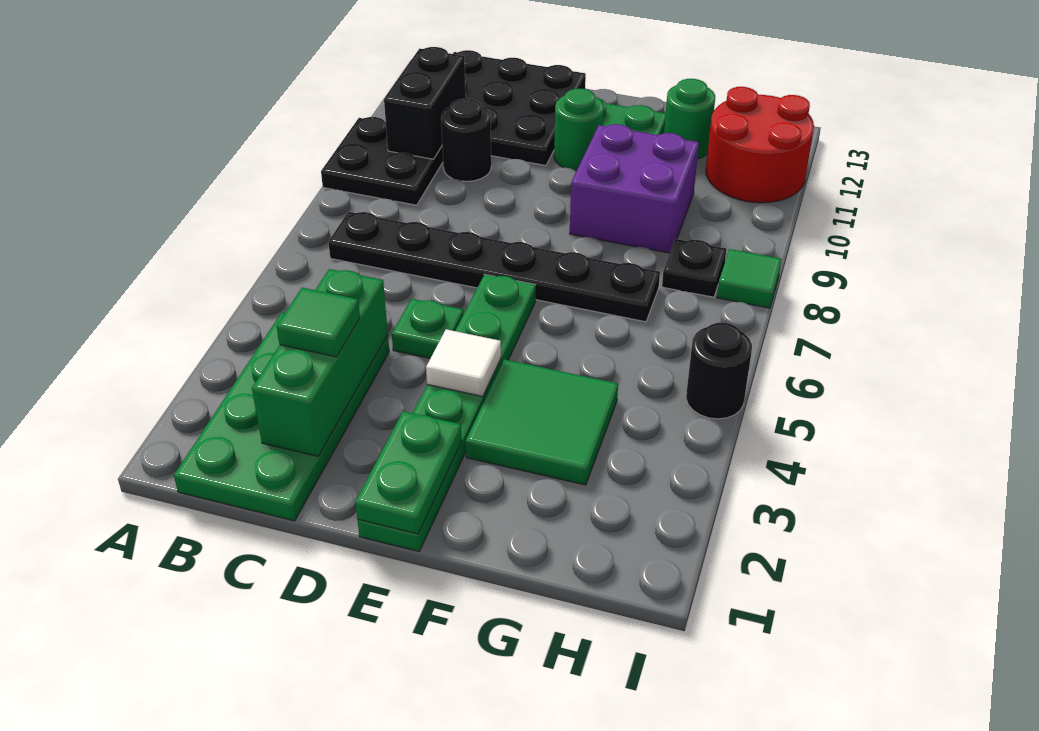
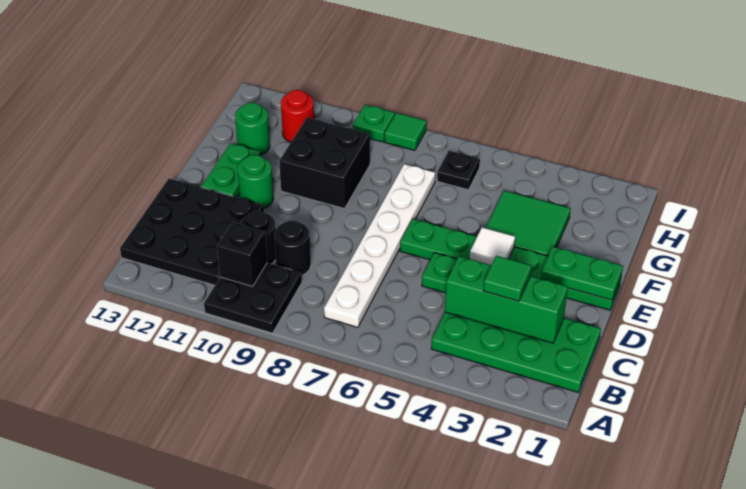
black plate B7:G7 level 1 -> white plate B7:G7 level 1
black brick B10:B11 level 2 -> black brick B10 level 2
purple brick F9:G10 level 1 -> black brick F9:G10 level 1
black plate H8 level 1 -> black plate H6 level 1
red round brick H11:I12 level 1 -> red round brick H11 level 1
black round brick I5 level 1 -> black round brick C9 level 1
none -> green plate I9 level 1

